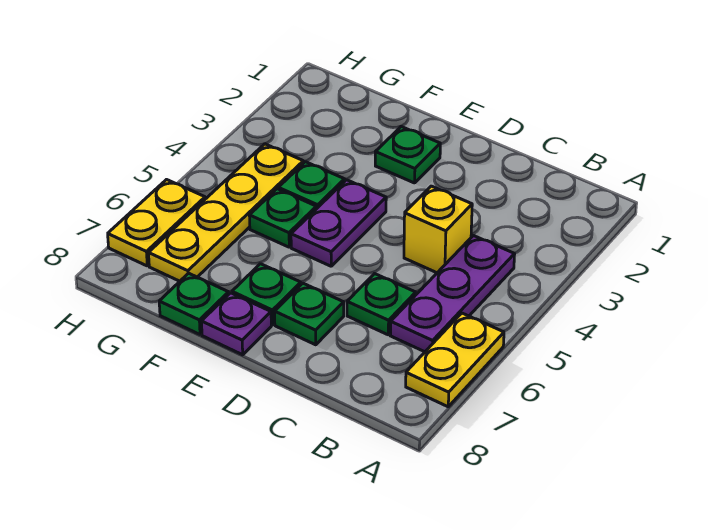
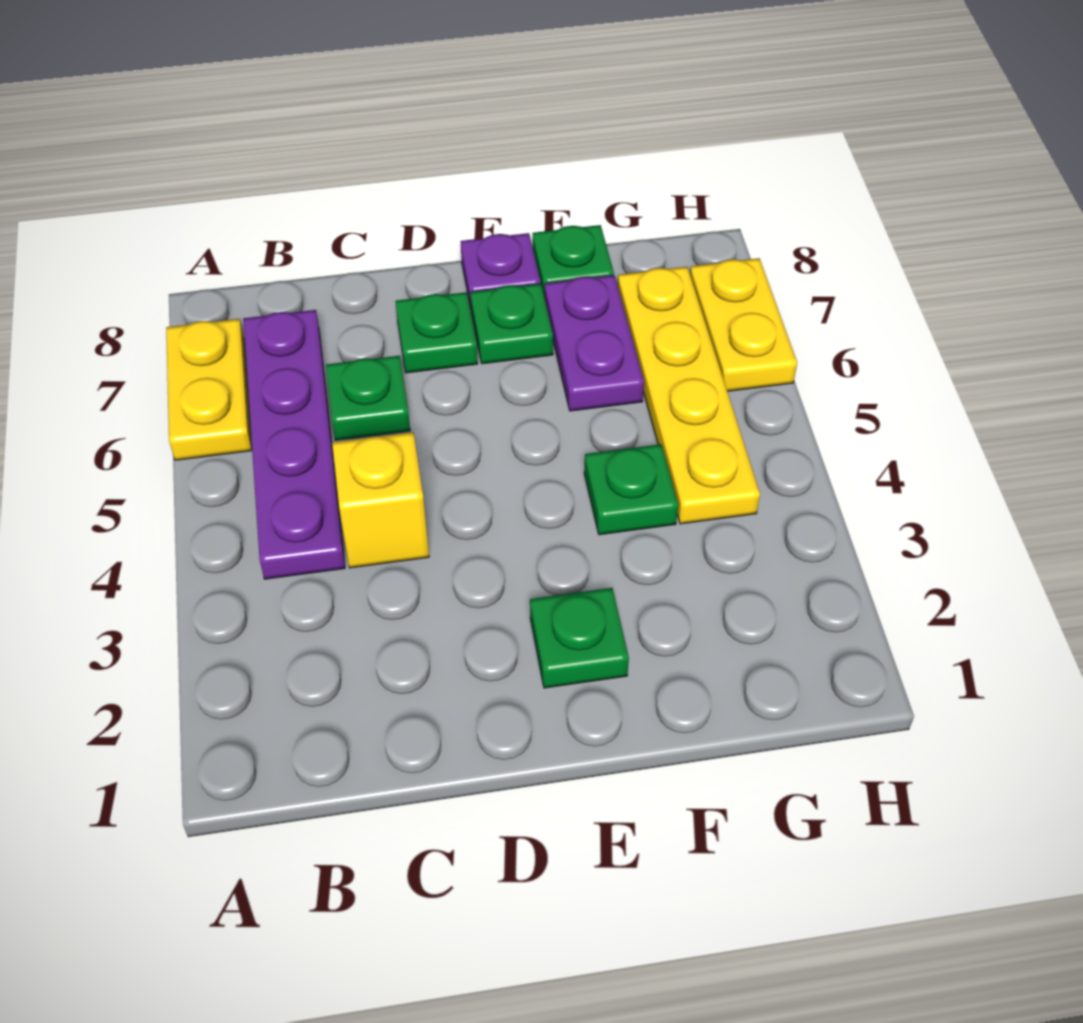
purple plate B4:B6 level 1 -> purple plate B4:B7 level 1
purple plate E4:E5 level 1 -> purple plate F6:F7 level 1
green plate F5 level 1 -> none

